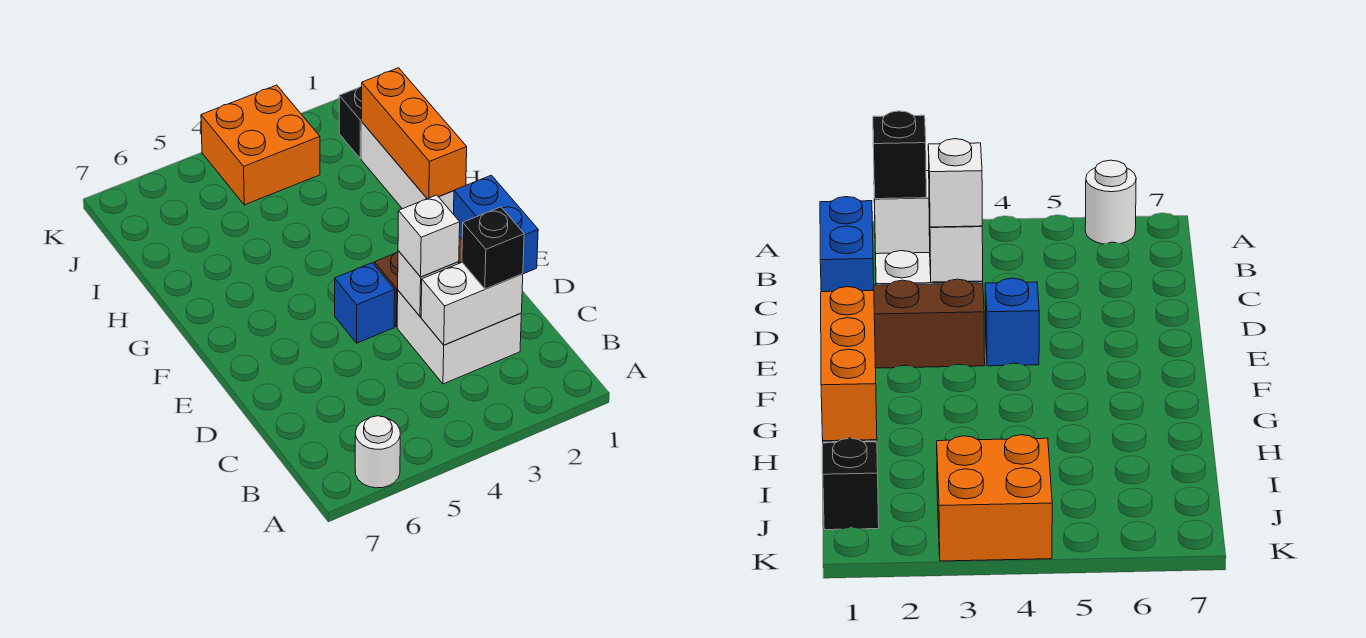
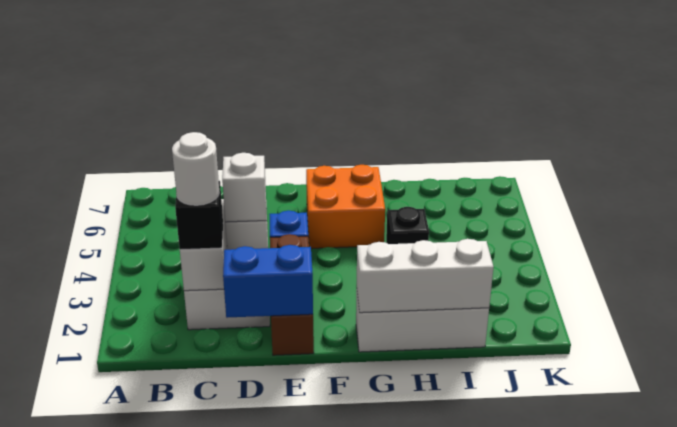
white round brick A6 level 1 -> white round brick C2 level 4
orange brick G1:I1 level 2 -> white brick G1:I1 level 2
black brick J1 level 1 -> black brick H4 level 1
orange brick J3:K4 level 1 -> orange brick F5:G6 level 1

